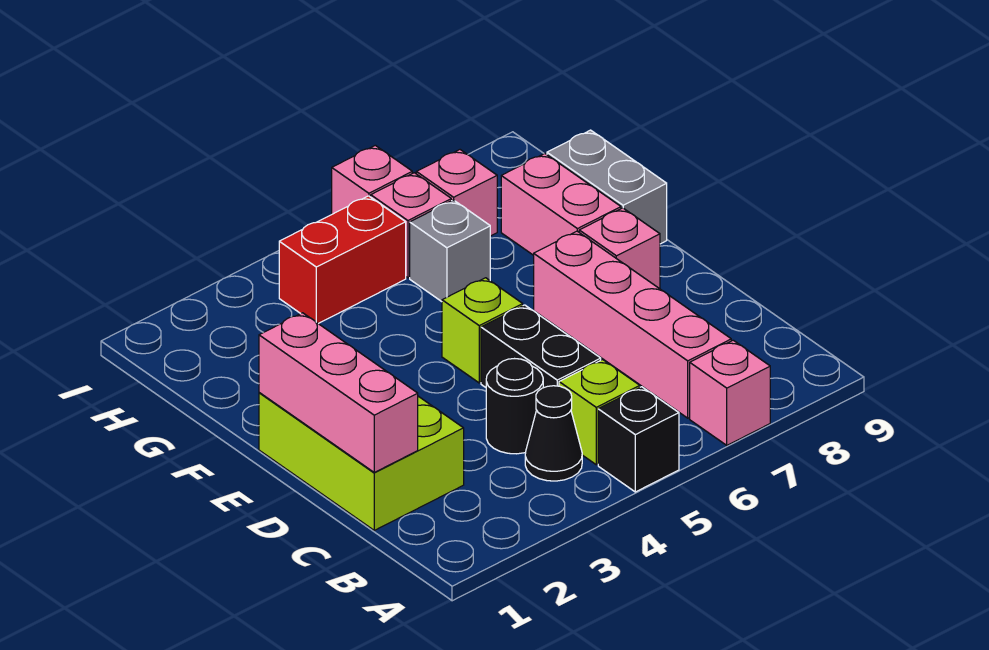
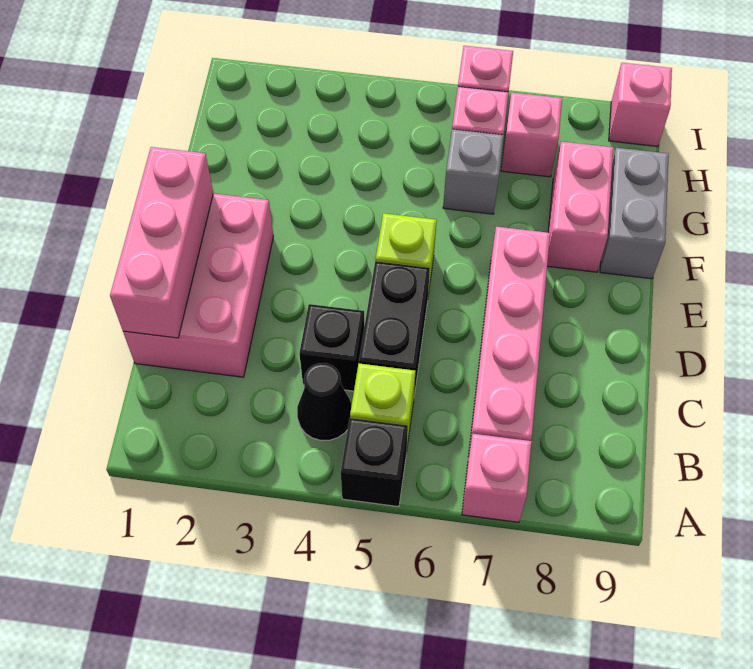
lime brick C1:E2 level 1 -> pink brick C1:E2 level 1
black round brick C4 level 1 -> black brick C4 level 1
pink brick E8 level 1 -> pink brick I9 level 1
red brick H4:H5 level 1 -> none

